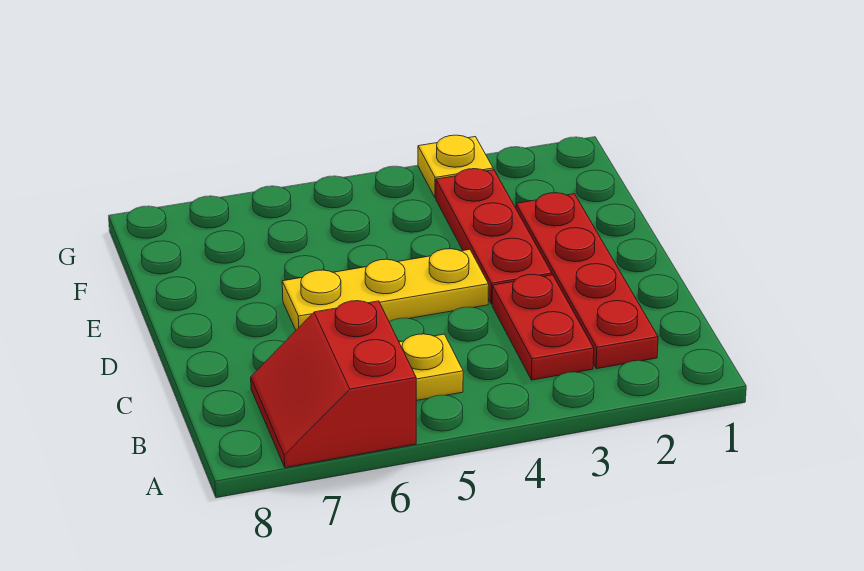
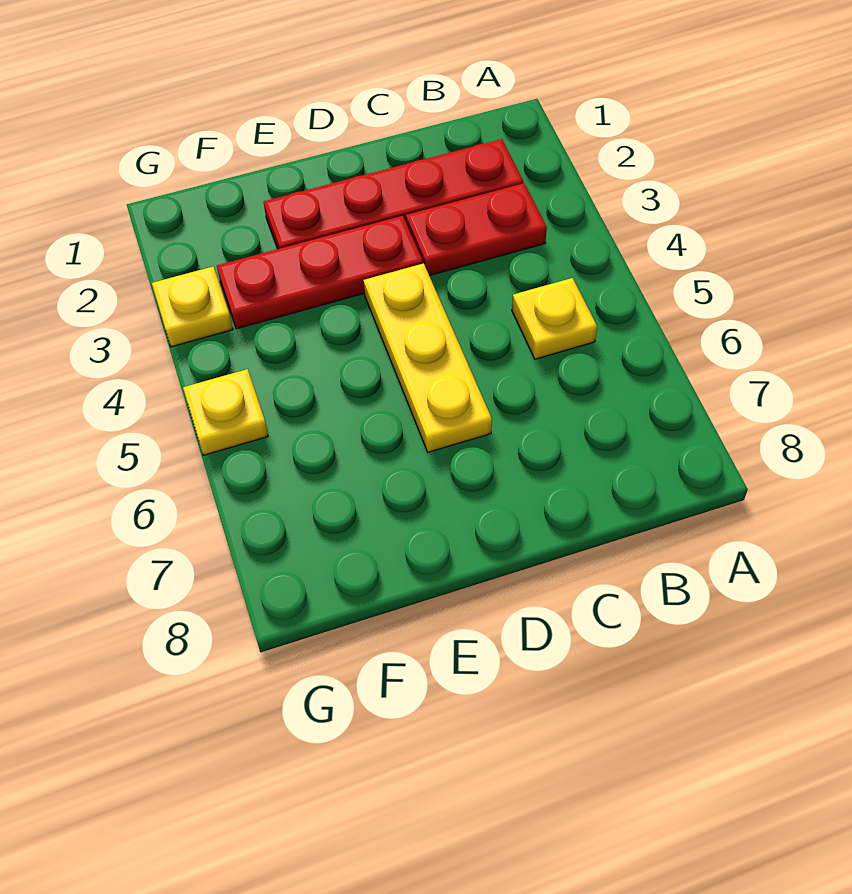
red slope A6:B7 level 1 top 6 -> none
none -> yellow plate G5 level 1

